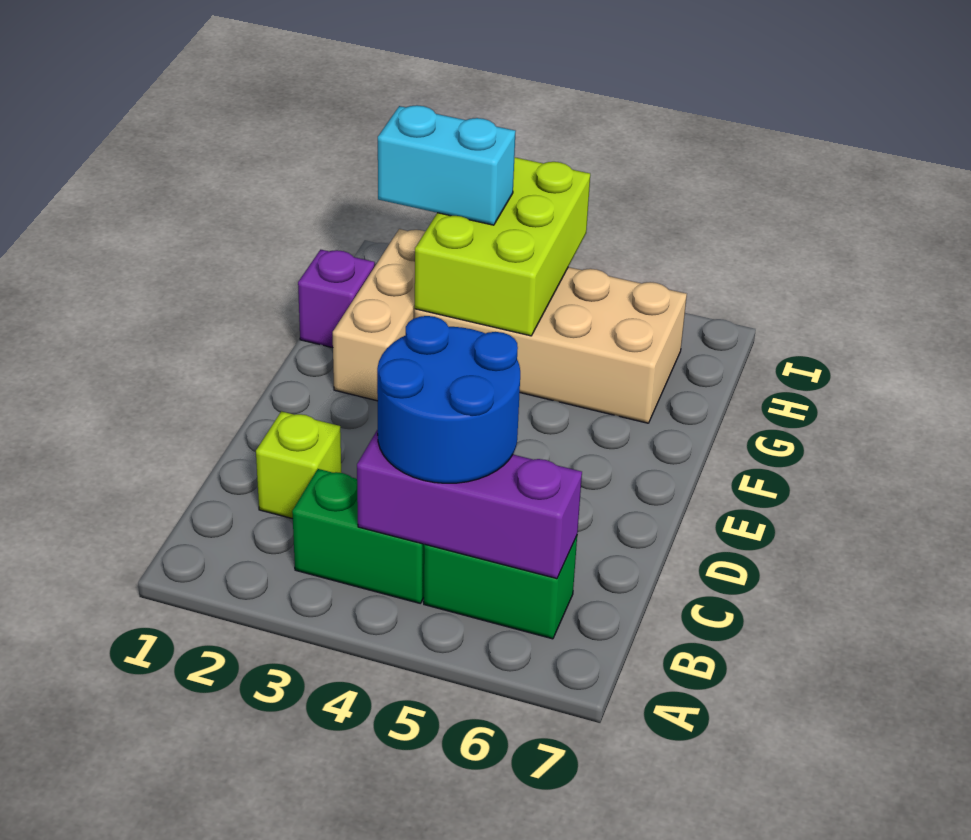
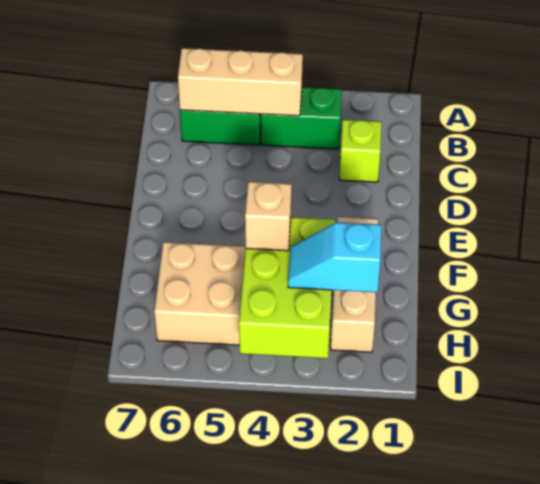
purple brick B4:B6 level 2 -> tan brick B4:B6 level 2
blue round brick B4:C5 level 3 -> none
purple brick G1 level 1 -> none
none -> tan brick G4 level 3
cyan brick H2:H3 level 3 -> cyan slope H2:H3 level 3 top 2

